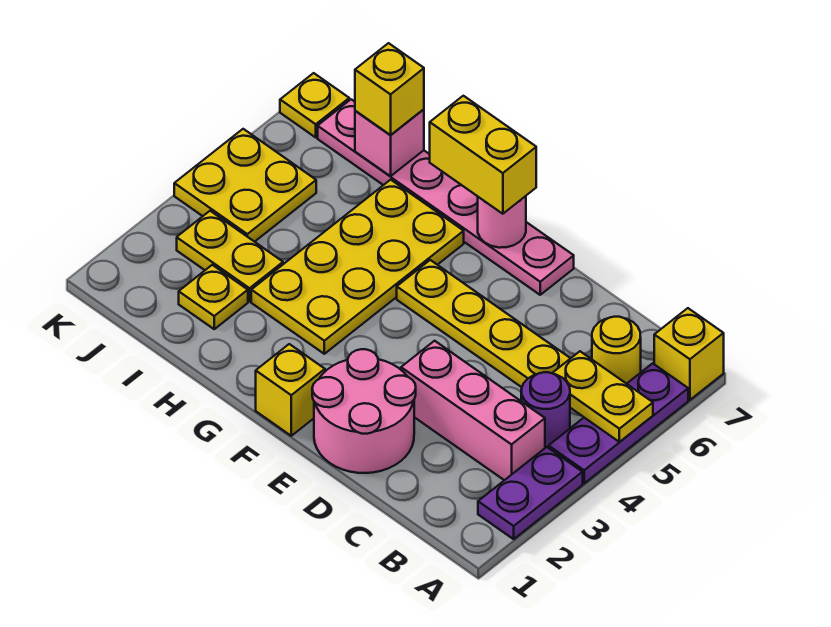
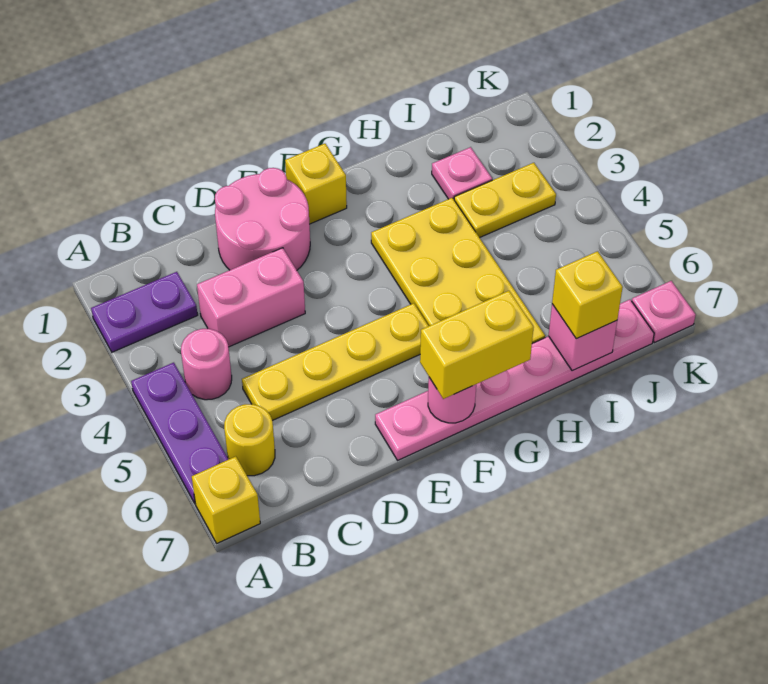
purple plate A2:A3 level 1 -> purple plate A2:B2 level 1
yellow plate A5:B5 level 2 -> none
pink brick B3:D3 level 1 -> pink brick C3:D3 level 1
purple round brick B4 level 1 -> pink round brick B4 level 1
yellow plate I2 level 1 -> pink plate I2 level 1
yellow plate J4:K5 level 1 -> none
yellow plate K7 level 1 -> pink plate K7 level 1

